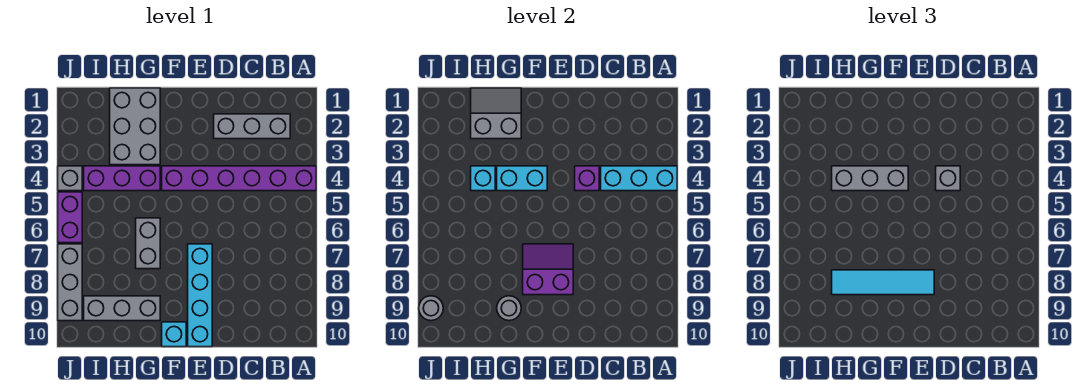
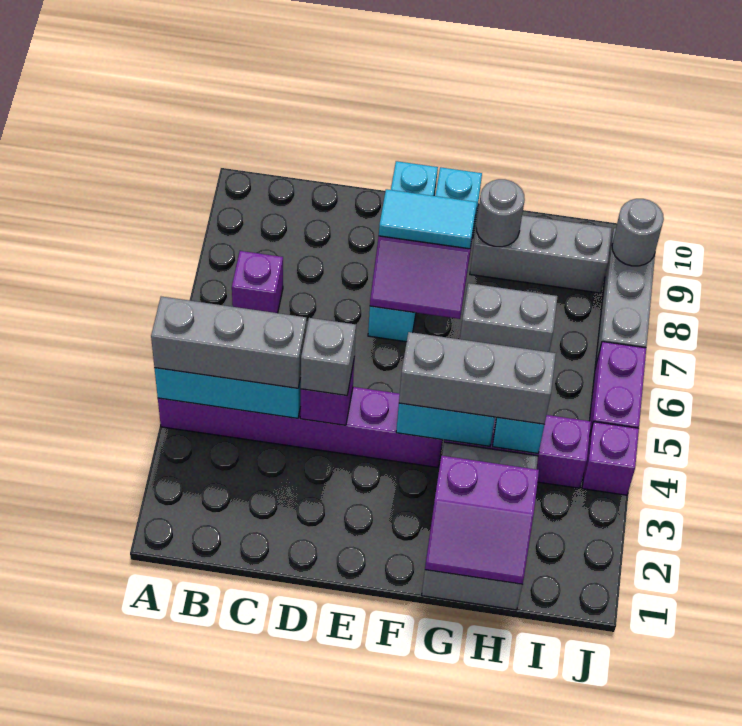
grey brick B2:D2 level 1 -> grey brick A4:C4 level 3
none -> purple brick B7 level 1
cyan tile E8:H8 level 3 -> cyan tile E8:F8 level 3
grey slope G1:H2 level 2 top 2 -> purple slope G1:H2 level 2 top 2
grey brick G6:G7 level 1 -> grey brick G7:H7 level 1
grey brick J4 level 1 -> purple brick J4 level 1

